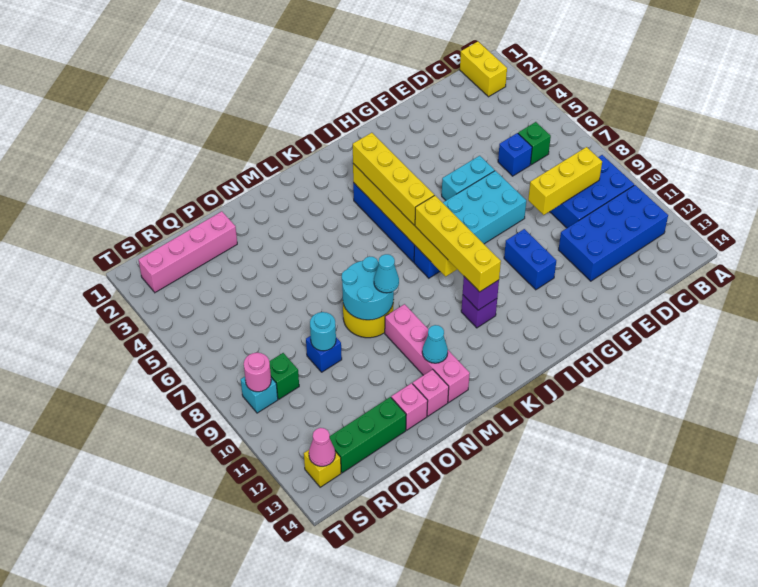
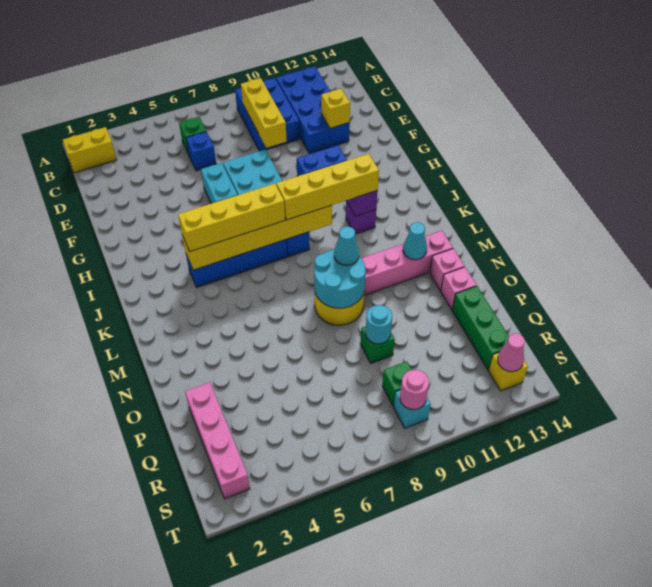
none -> yellow brick E12 level 2
blue brick P9 level 1 -> green brick P9 level 1

